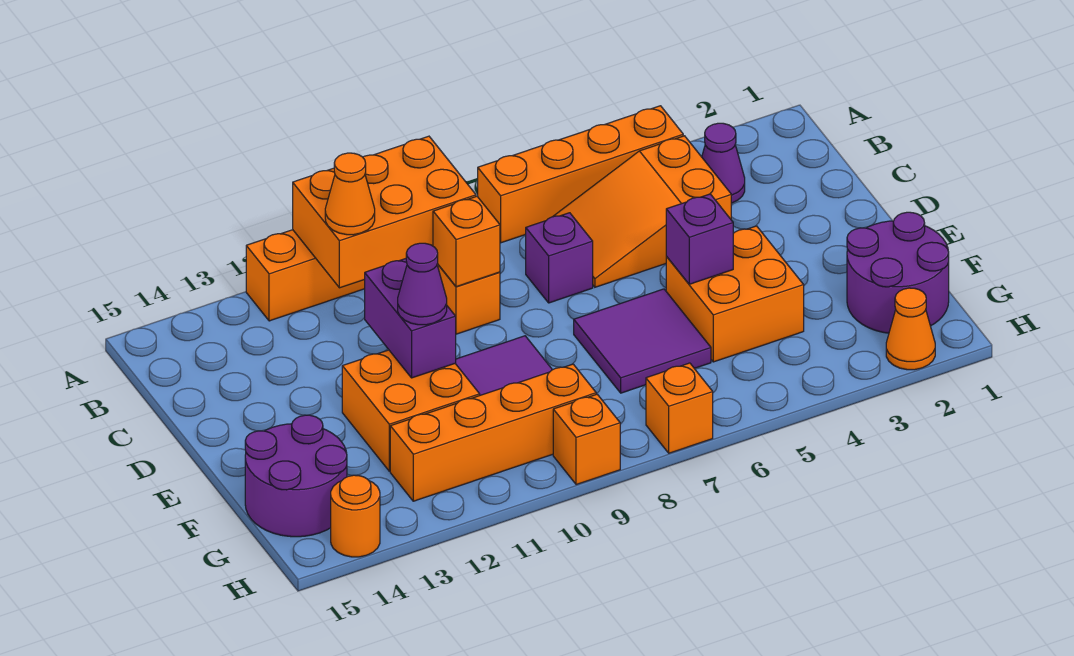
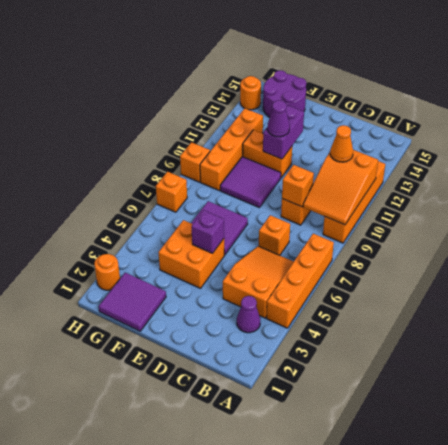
orange brick A9:B11 level 2 -> orange slope A9:B11 level 2 top 11
purple brick C7 level 1 -> orange brick C7 level 1
purple brick D11:E11 level 2 -> purple brick E11:E12 level 2
orange brick E11:F12 level 1 -> orange brick E11:F11 level 1
purple round brick F1:G2 level 1 -> purple tile F1:G2 level 1
orange cone H2 level 1 -> orange round brick H2 level 1

